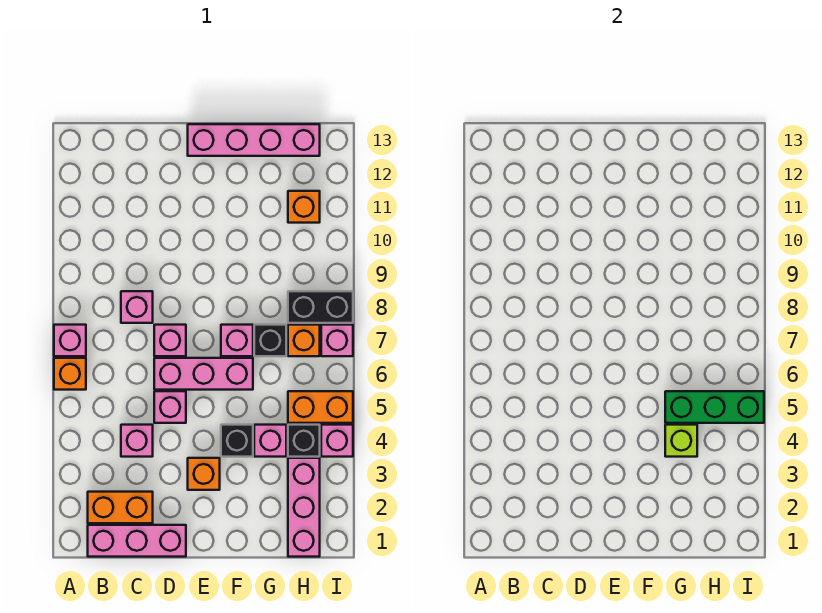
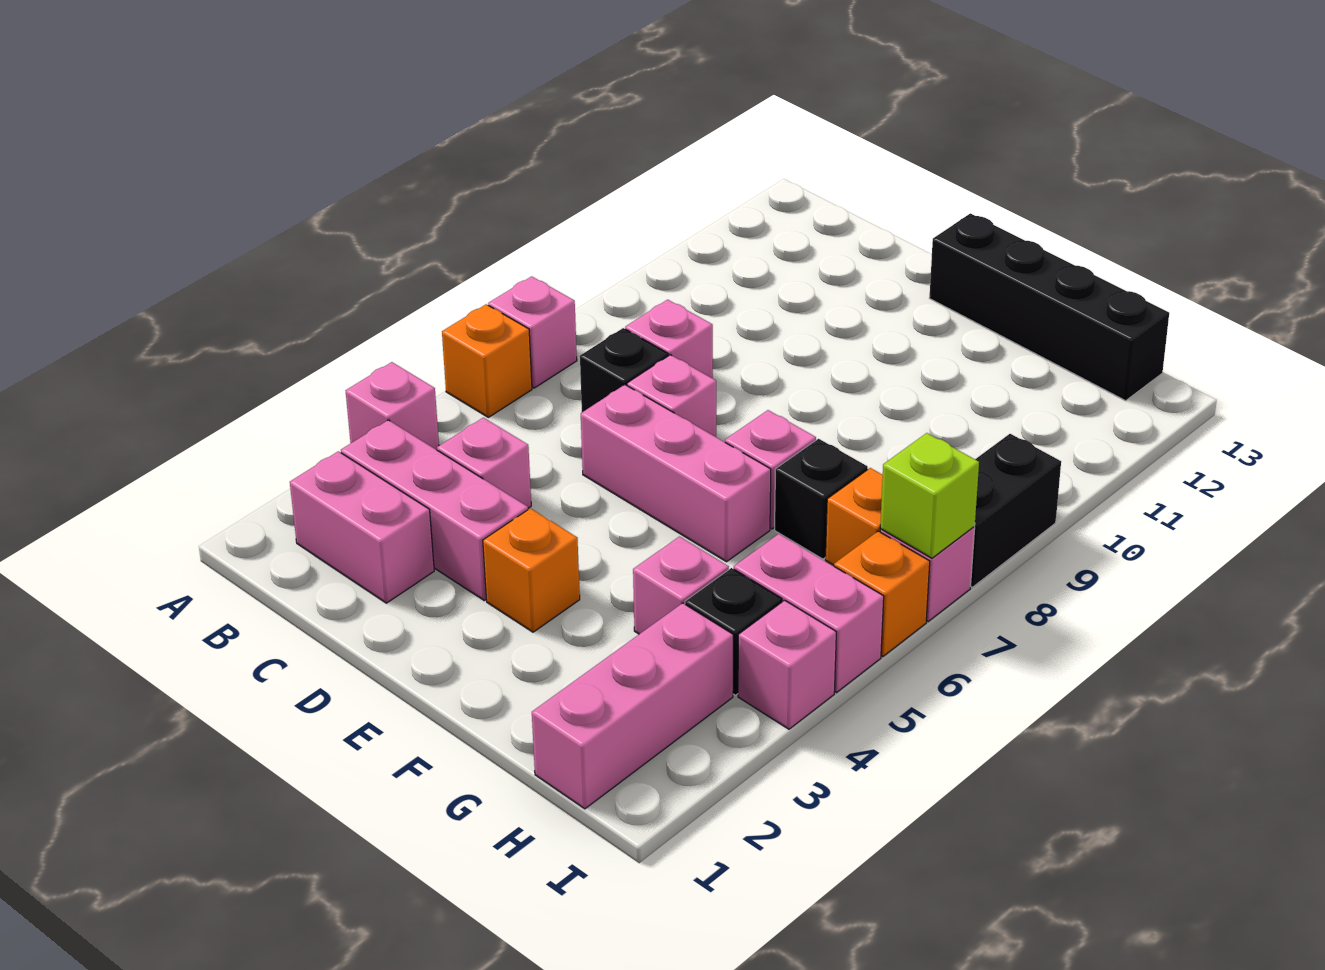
pink brick B1:D1 level 1 -> pink brick B3:D3 level 1
orange brick B2:C2 level 1 -> pink brick B2:C2 level 1
pink brick D5 level 1 -> pink brick A4 level 1
pink brick E13:H13 level 1 -> black brick E13:H13 level 1
black brick F4 level 1 -> black brick C7 level 1
lime brick G4 level 2 -> lime brick I7 level 2
green brick G5:I5 level 2 -> none
orange brick H5:I5 level 1 -> pink brick H5:I5 level 1
black brick H8:I8 level 1 -> black brick I8:I9 level 1
orange brick H11 level 1 -> orange brick I6 level 1

